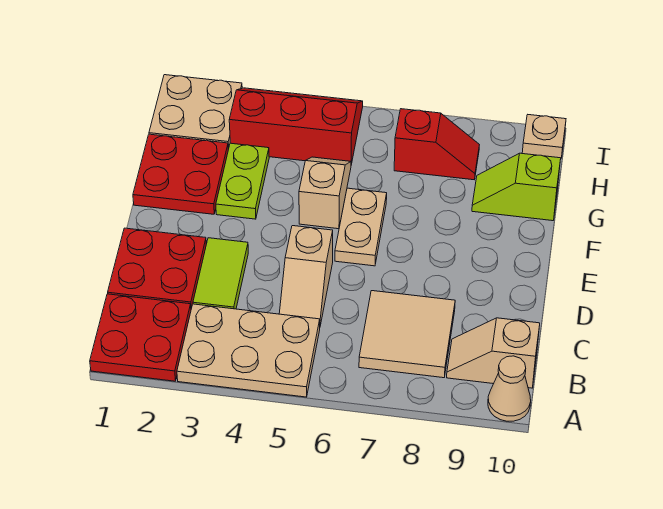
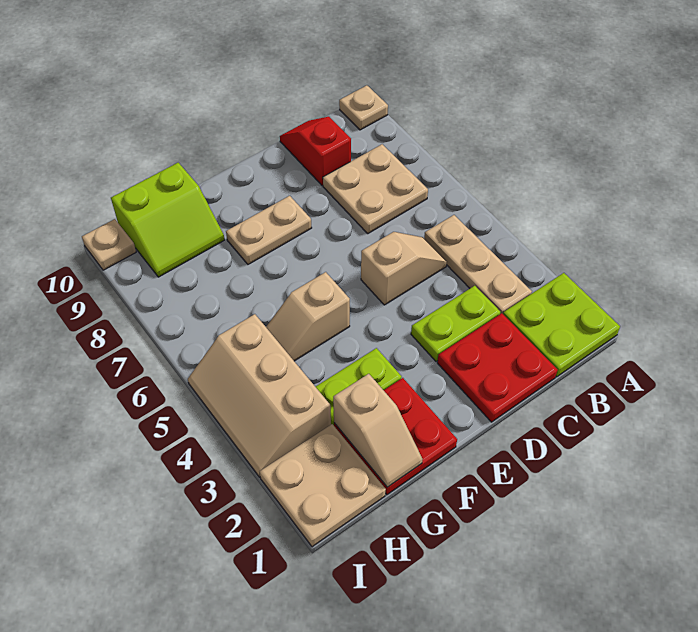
red plate A1:B2 level 1 -> lime plate A1:B2 level 1
tan plate A3:B5 level 1 -> tan plate B3:B5 level 1
tan cone A10 level 1 -> tan plate A10 level 1
tan tile B7:C8 level 1 -> tan plate B7:C8 level 1
tan slope B9:B10 level 1 top 10 -> tan slope G1:G2 level 2 top 2
lime tile C3:D3 level 1 -> lime plate C3:D3 level 1
tan plate E6:F6 level 1 -> tan plate E8:F8 level 1
lime slope G9:G10 level 1 top 10 -> lime slope G9:H10 level 1 top 10
red slope H3:I5 level 1 top H -> tan slope H3:I5 level 1 top H
red slope H7:H8 level 1 top 7 -> red slope C9:C10 level 1 top 9

